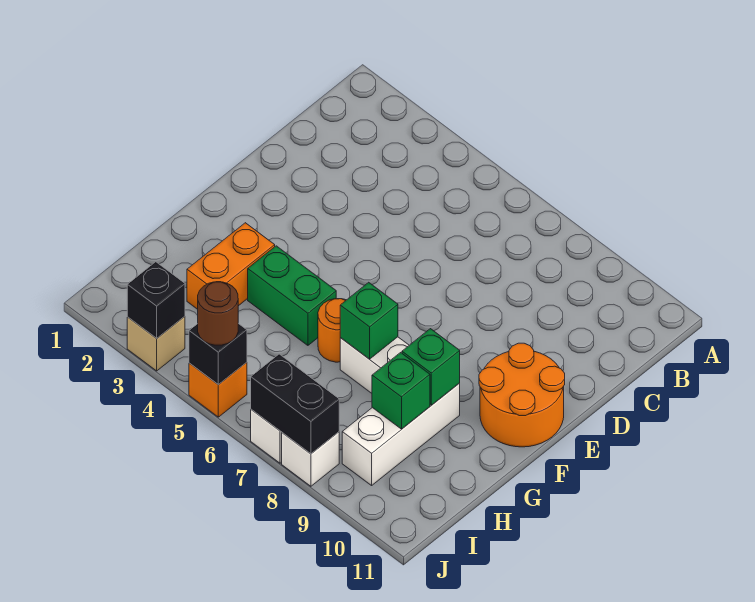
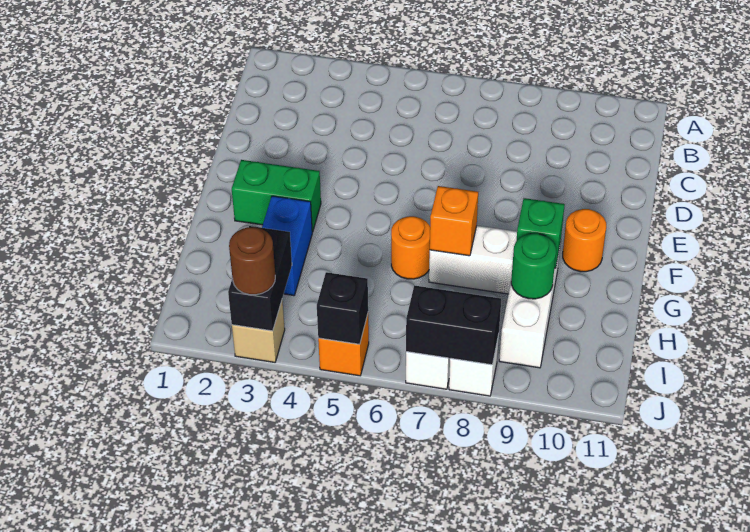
orange round brick E10:F11 level 1 -> orange round brick F10 level 1
orange brick G3:H3 level 1 -> blue brick G3:H3 level 1
green brick G4:G5 level 1 -> green brick F2:F3 level 1
green brick G7 level 2 -> orange brick G7 level 2
green brick H9 level 2 -> green round brick H9 level 2
black brick J3 level 2 -> black brick I3:J3 level 2
brown round brick J5 level 3 -> brown round brick J3 level 3

